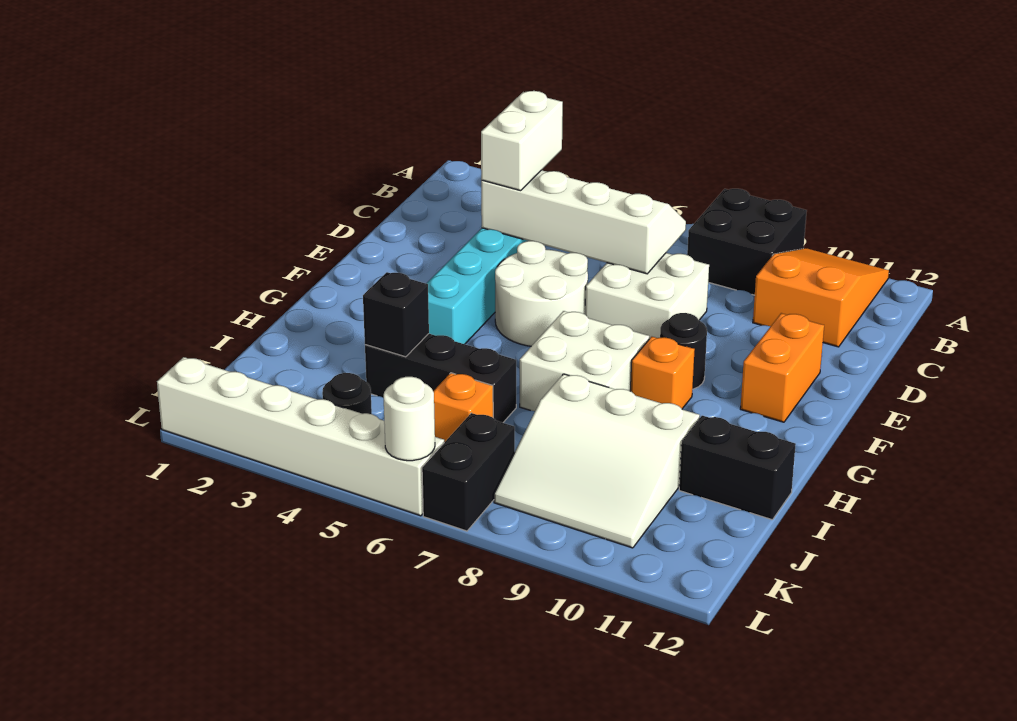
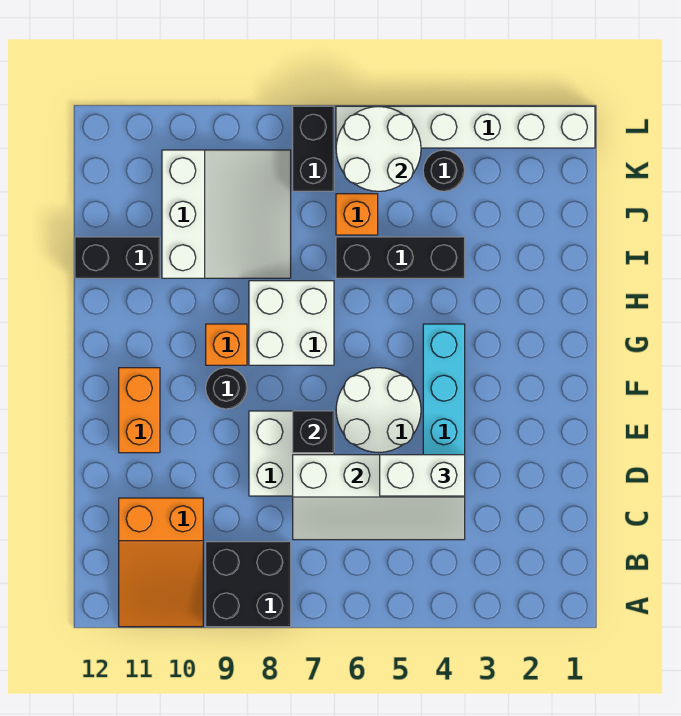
white brick C4:D4 level 3 -> white brick D4:D5 level 3
black brick I4 level 2 -> black brick E7 level 2
white slope I8:K10 level 1 top I -> white slope I8:K10 level 1 top 10
white round brick L6 level 2 -> white round brick K5:L6 level 2

